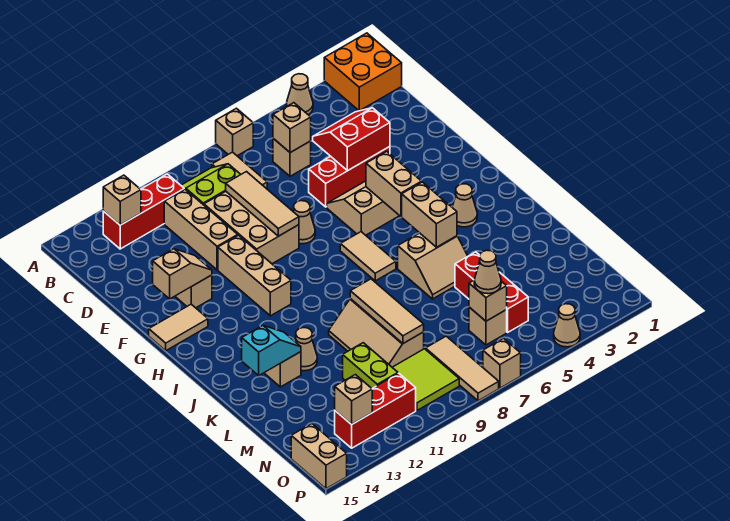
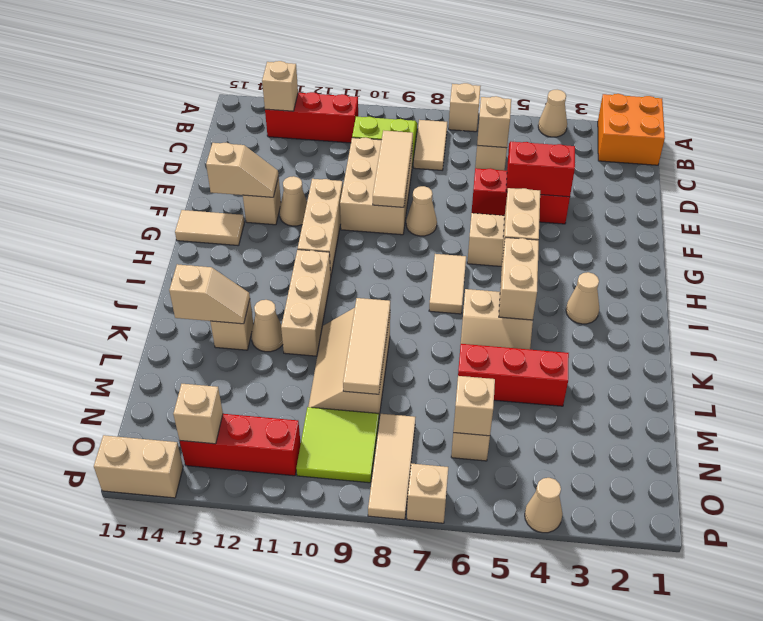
tan brick C11:E11 level 1 -> tan brick I11:K11 level 1
cyan slope K13:K14 level 2 top 14 -> tan slope K13:K14 level 2 top 14
red brick L5:N5 level 1 -> red brick L4:L6 level 1
lime brick M11:N11 level 1 -> none
tan cone N6 level 3 -> tan cone F12 level 1
tan brick O15:P15 level 1 -> tan brick P14:P15 level 1

